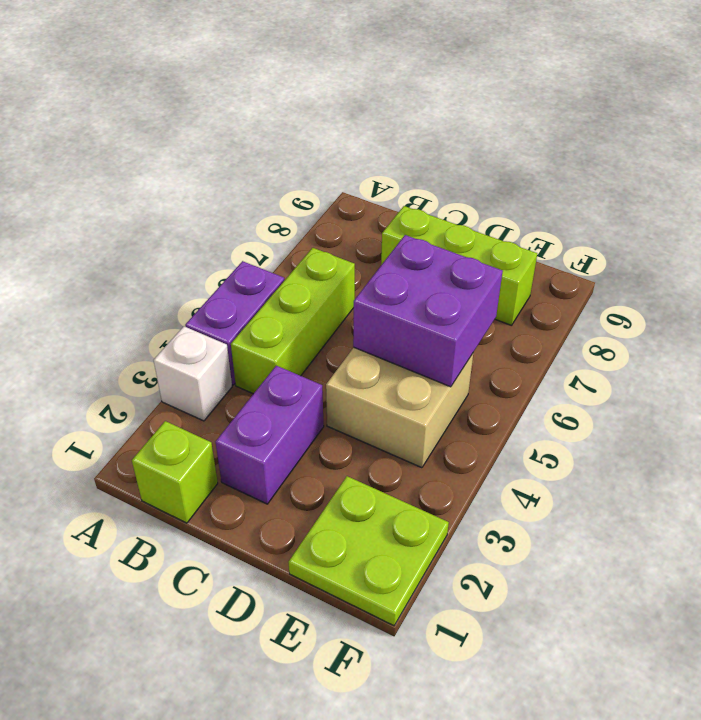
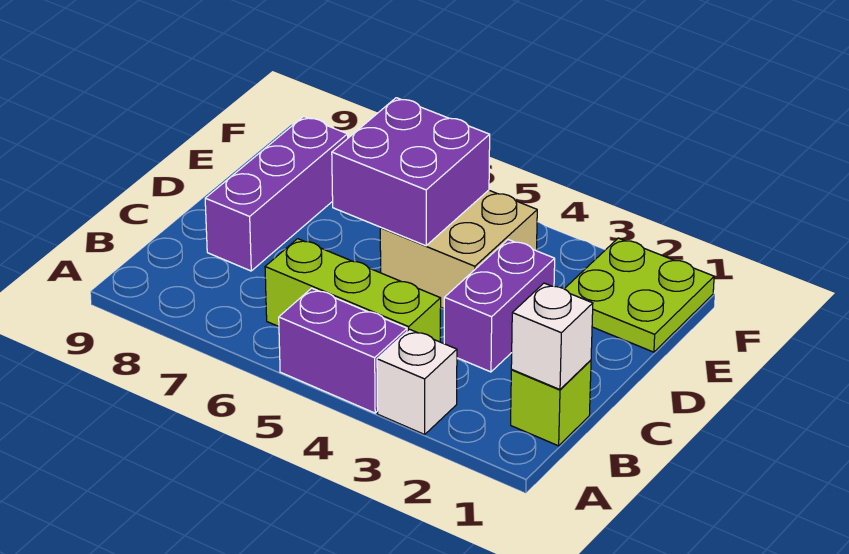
none -> white brick B1 level 2
purple brick C2:C3 level 1 -> purple brick C3:D3 level 1
lime brick C8:E8 level 1 -> purple brick C8:E8 level 1

